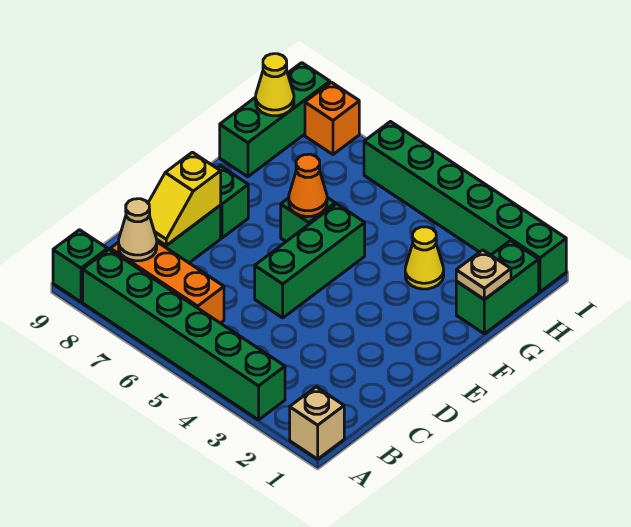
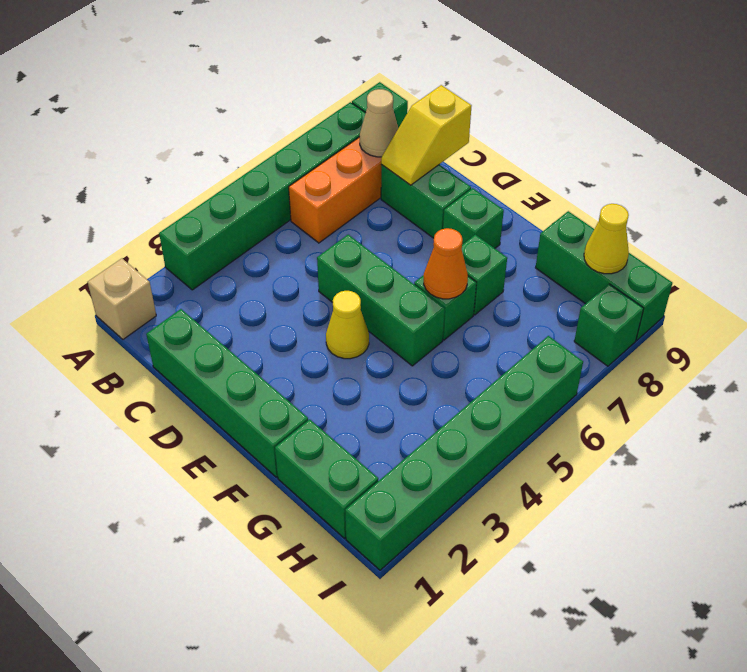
none -> green brick C1:F1 level 1
yellow slope C8:D8 level 2 top D -> yellow slope C8:C9 level 2 top 9
none -> green brick F7 level 1
tan plate G1 level 2 -> none
yellow cone G3 level 1 -> yellow cone E4 level 1
orange brick I8 level 1 -> green brick I8 level 1

